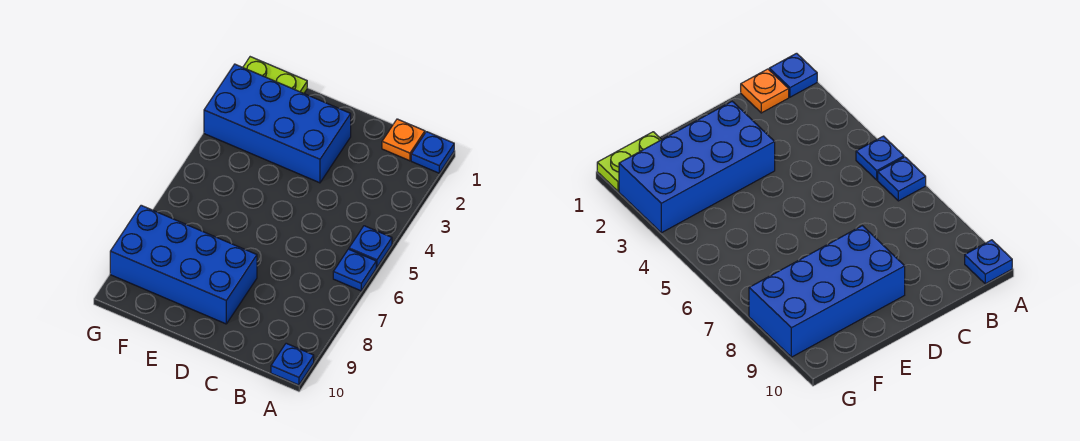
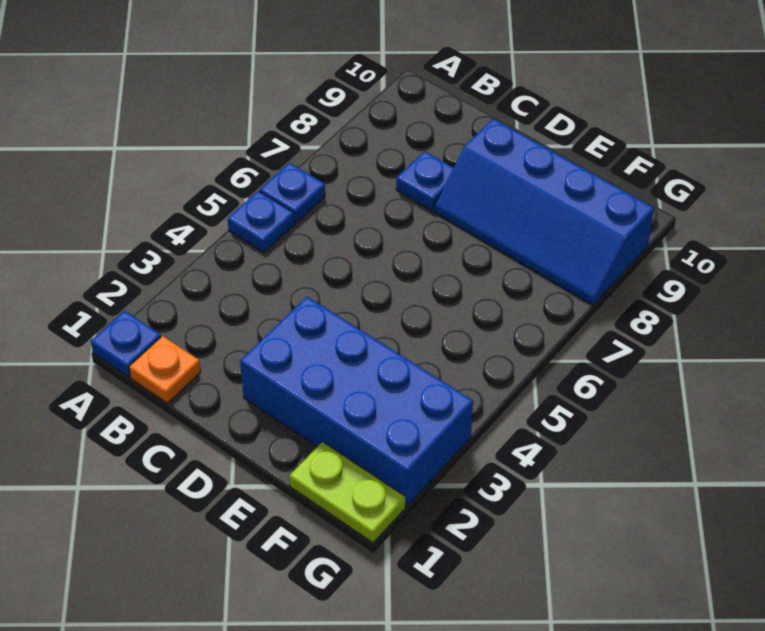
blue plate A10 level 1 -> blue plate C8 level 1
blue brick D8:G9 level 1 -> blue slope D8:G9 level 1 top 9

